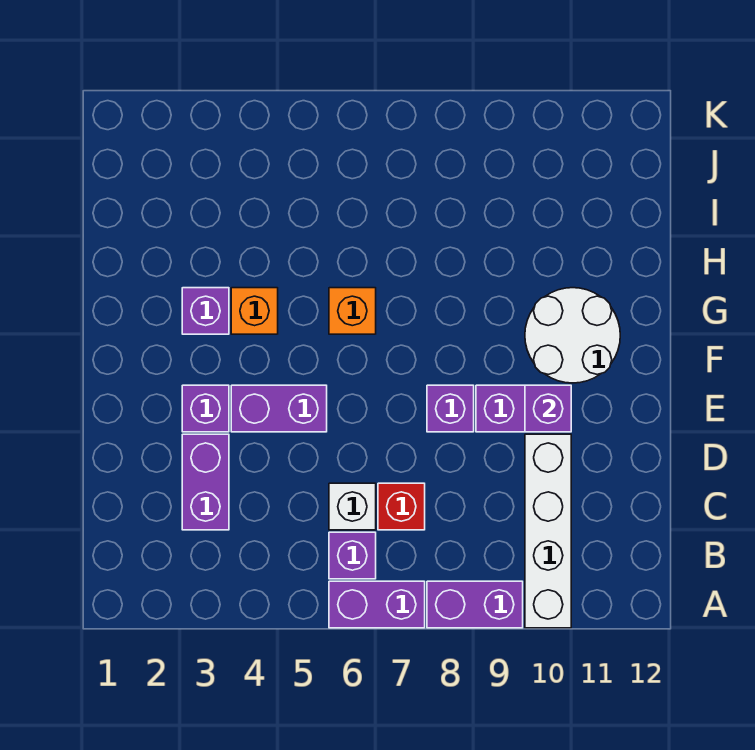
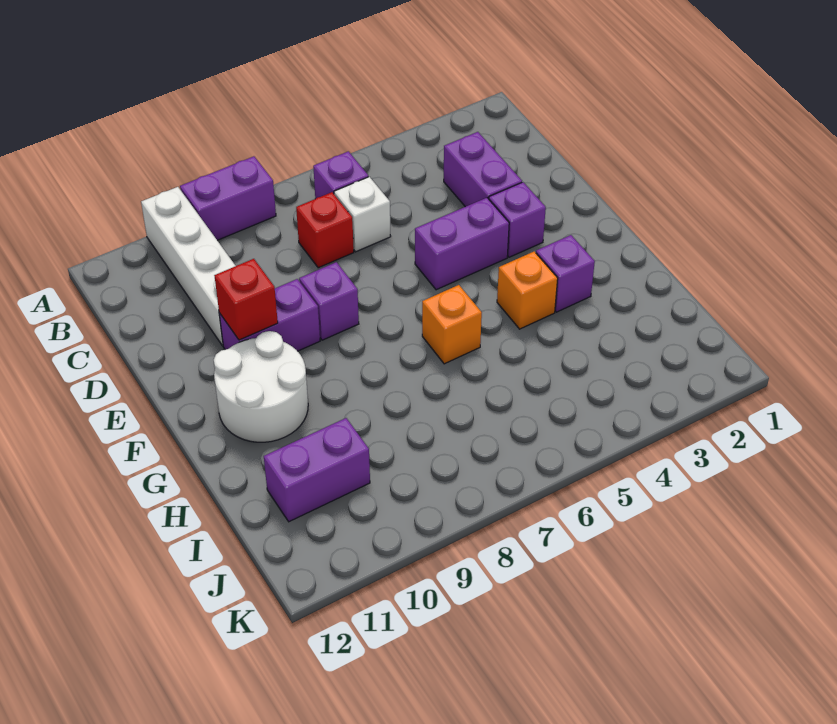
purple brick A6:A7 level 1 -> purple brick I10:I11 level 1
purple brick E10 level 2 -> red brick E10 level 2

